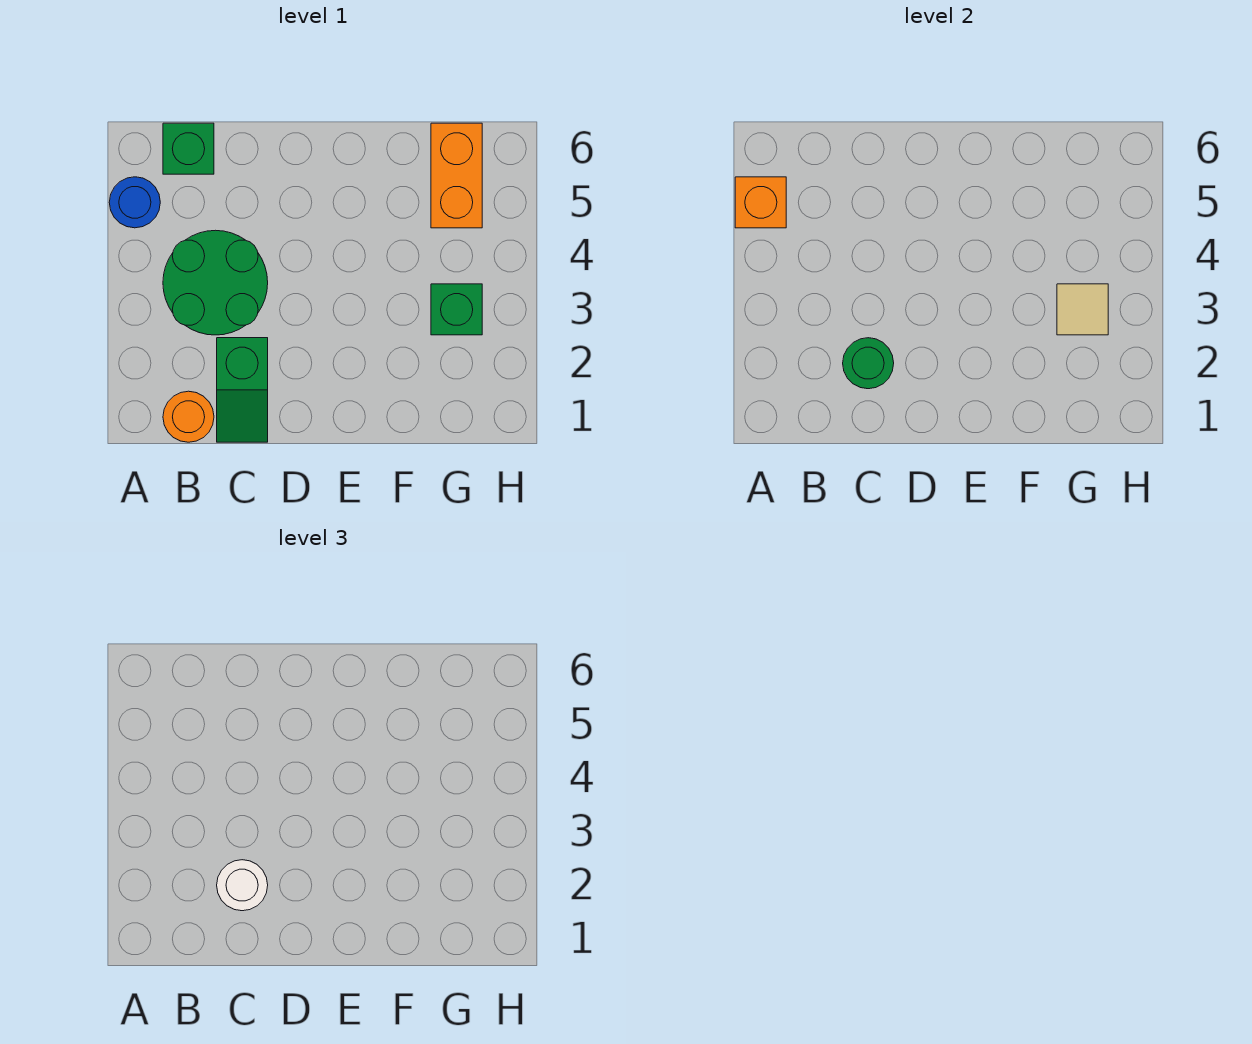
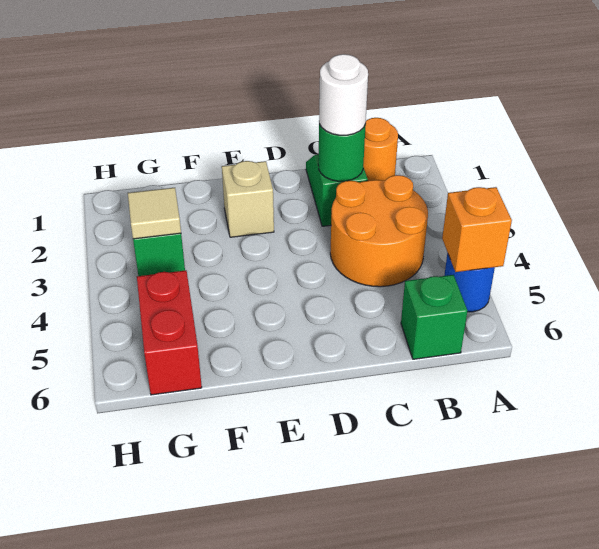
green round brick B3:C4 level 1 -> orange round brick B3:C4 level 1
none -> tan brick E2 level 1
orange brick G5:G6 level 1 -> red brick G5:G6 level 1

